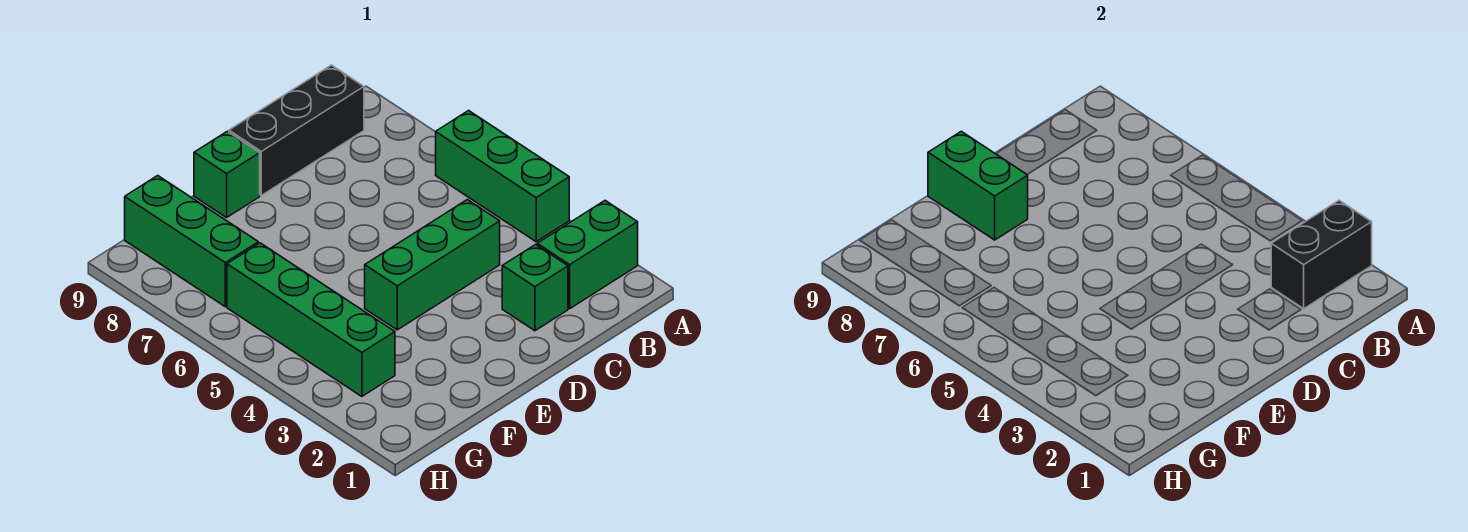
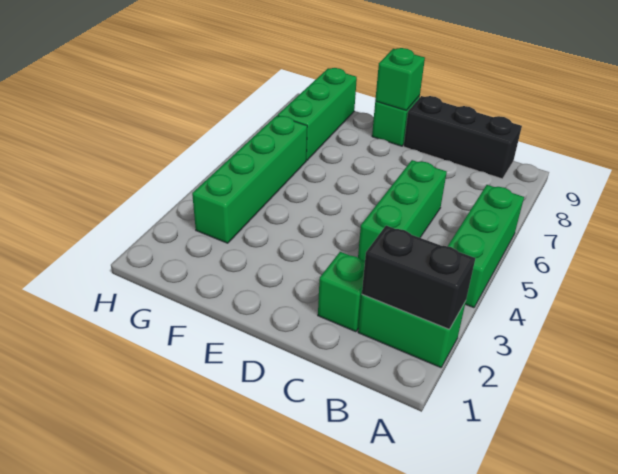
green brick C4:E4 level 1 -> green brick C4:C6 level 1
green brick E8:E9 level 2 -> green brick E9 level 2

